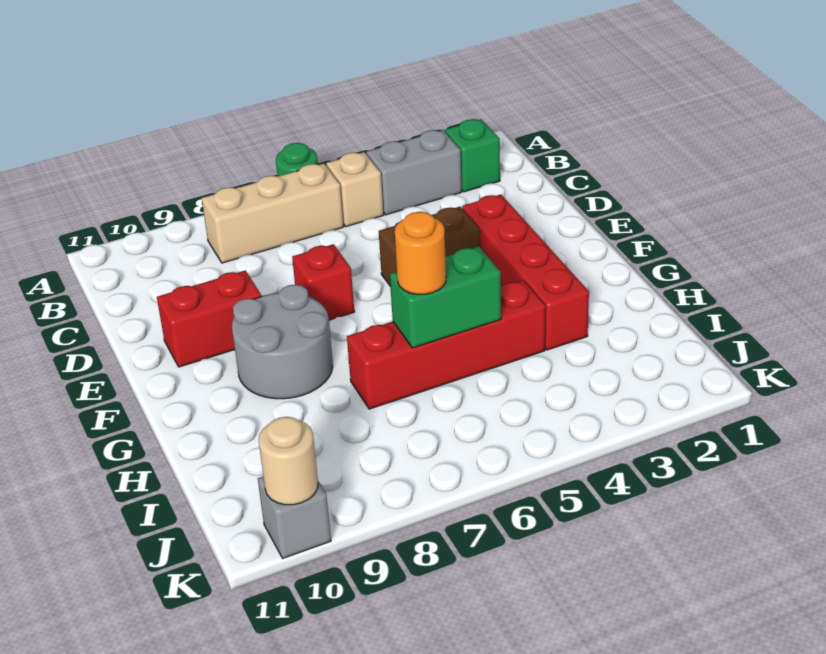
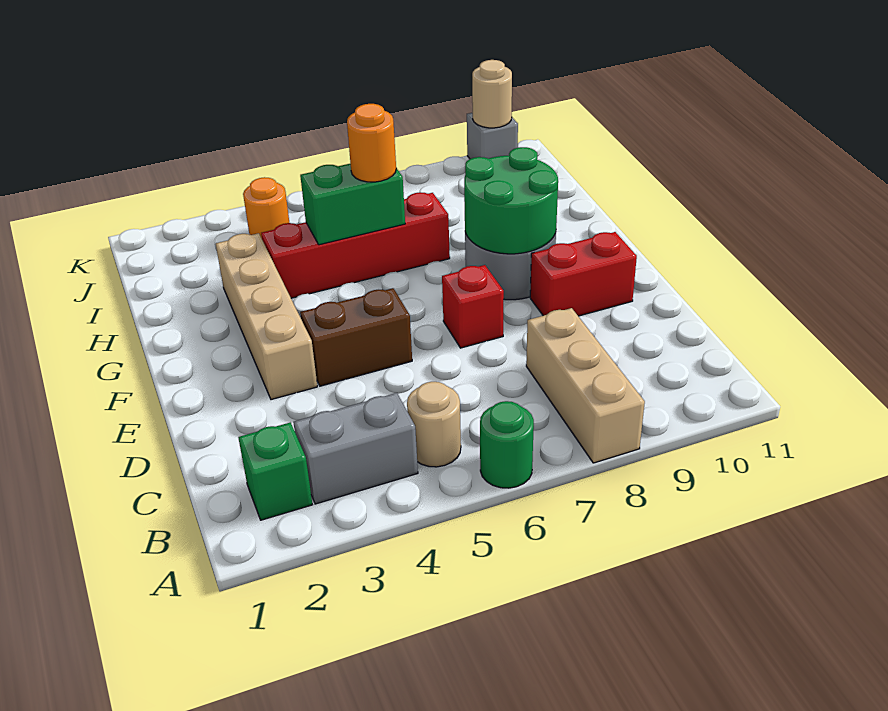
tan brick B5 level 1 -> tan round brick B5 level 1
tan brick B6:B8 level 1 -> tan brick A8:C8 level 1
red brick E3:H3 level 1 -> tan brick E3:H3 level 1
none -> green round brick F8:G9 level 2
none -> orange round brick J4 level 1

